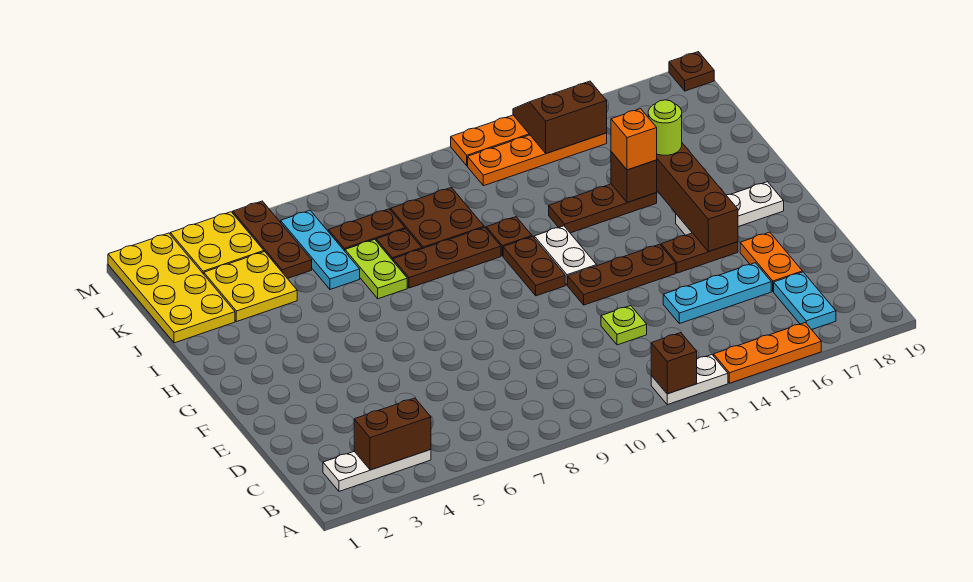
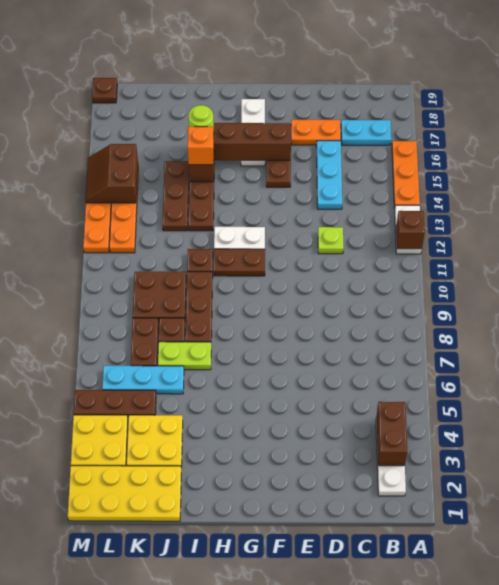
brown plate F12:F14 level 1 -> brown plate J13:J15 level 1

